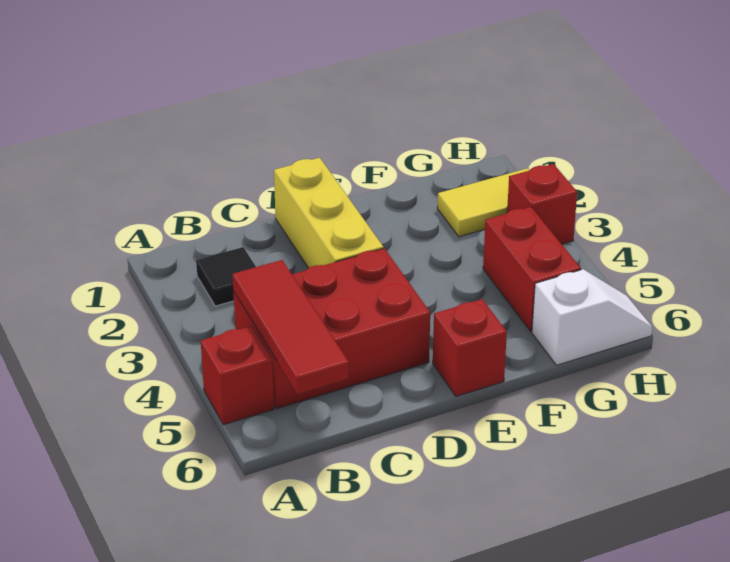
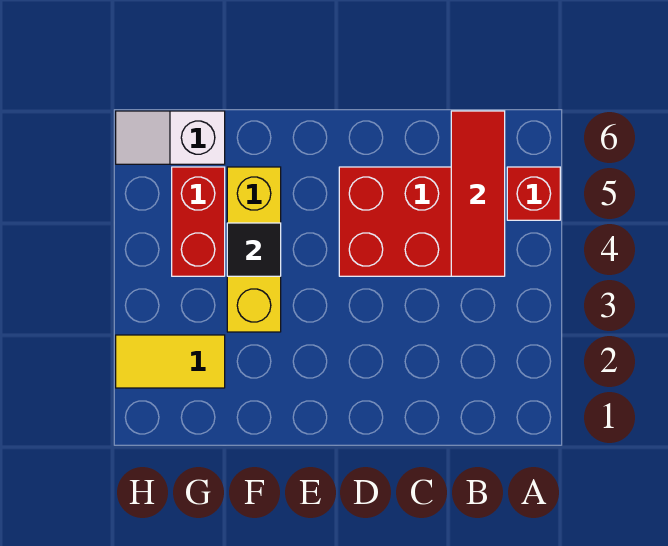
black tile B2 level 1 -> black tile F4 level 2
yellow brick D1:D3 level 1 -> yellow brick F3:F5 level 1
red brick E6 level 1 -> none
red brick H3 level 1 -> none

